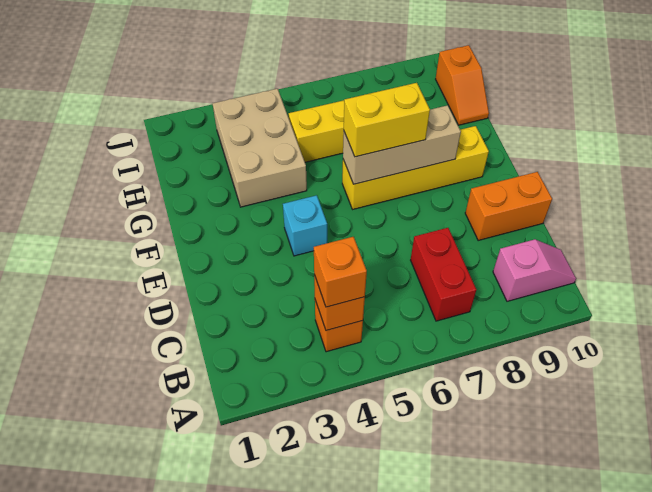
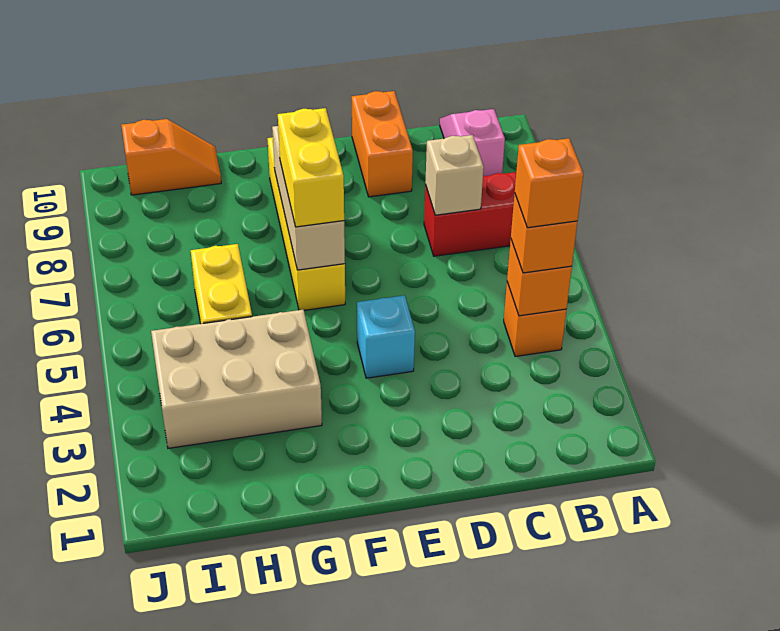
none -> orange brick B4 level 4
none -> tan brick C7 level 2

